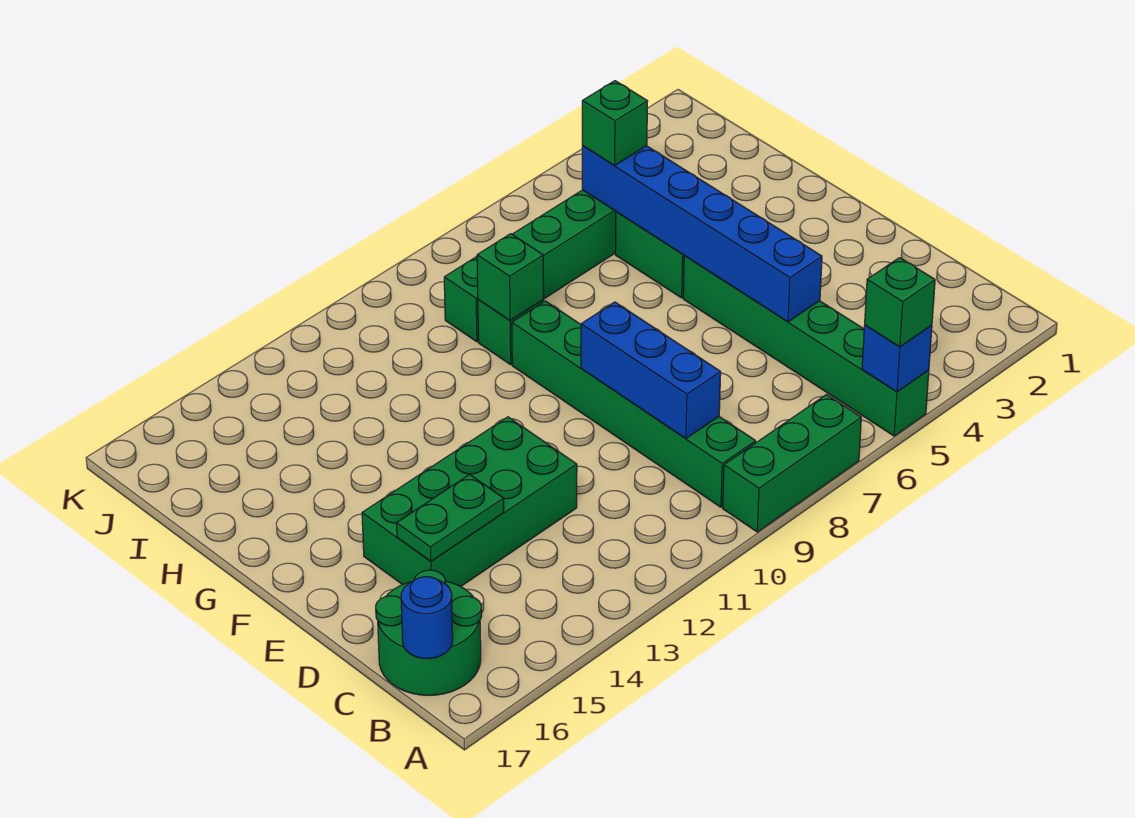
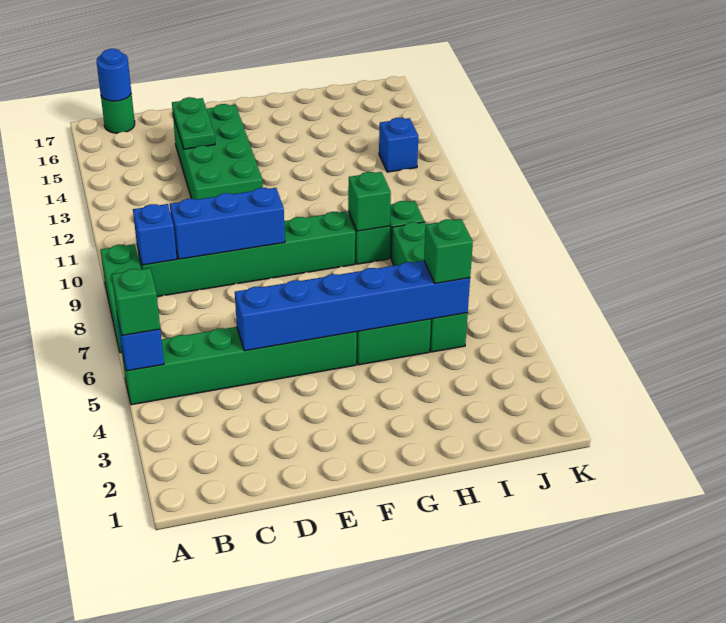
none -> blue brick B9 level 2
green round brick B16:C17 level 1 -> green round brick B17 level 1
none -> blue brick J13 level 1

